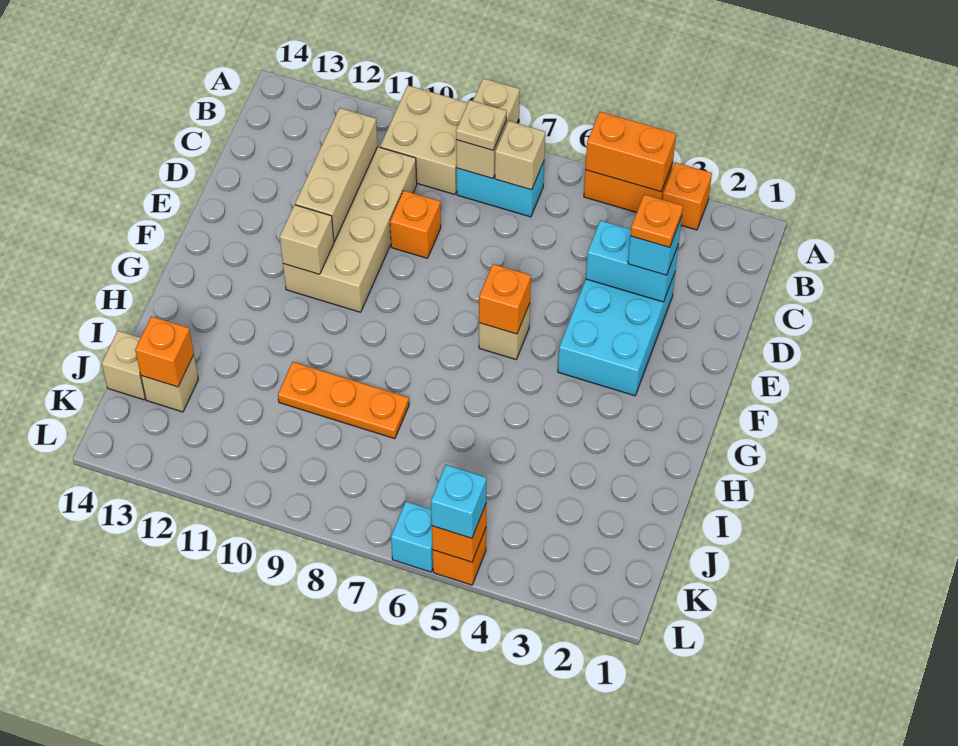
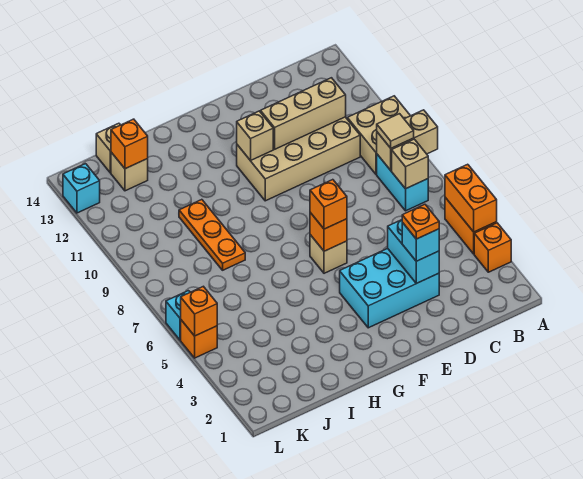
tan plate B8 level 3 -> tan tile B8 level 3
orange brick D9 level 1 -> orange brick F6 level 3
cyan brick L5 level 3 -> cyan brick L13 level 1

